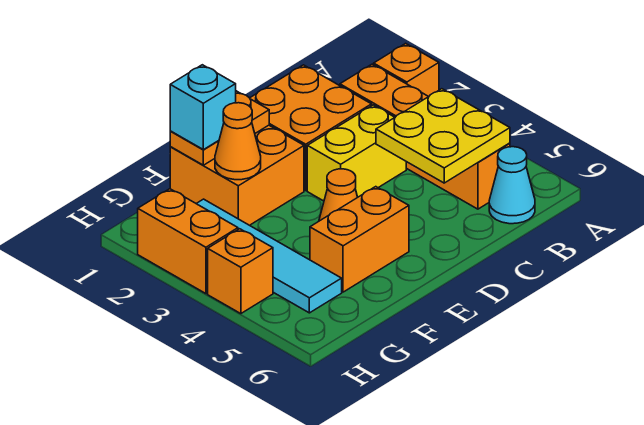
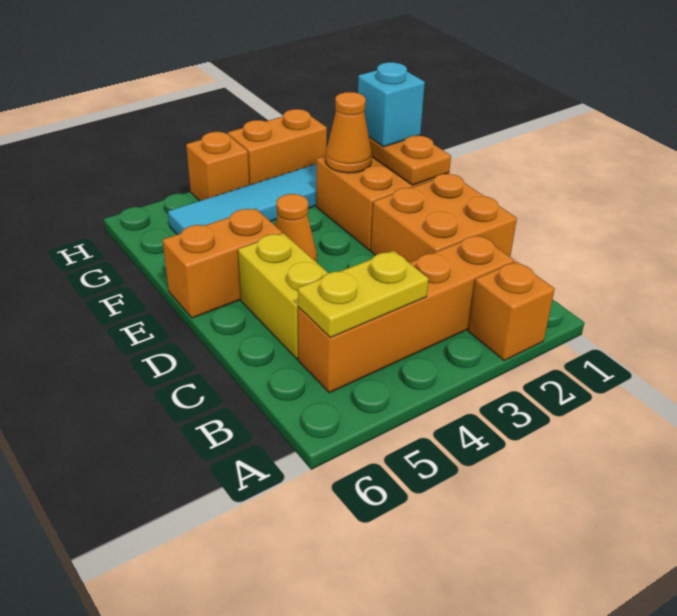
yellow plate B4:C5 level 2 -> yellow plate B4:B5 level 2
cyan cone B6 level 1 -> none
yellow brick C3:D3 level 1 -> yellow brick C5:D5 level 1
orange brick E5:F5 level 1 -> orange brick E5:E6 level 1

